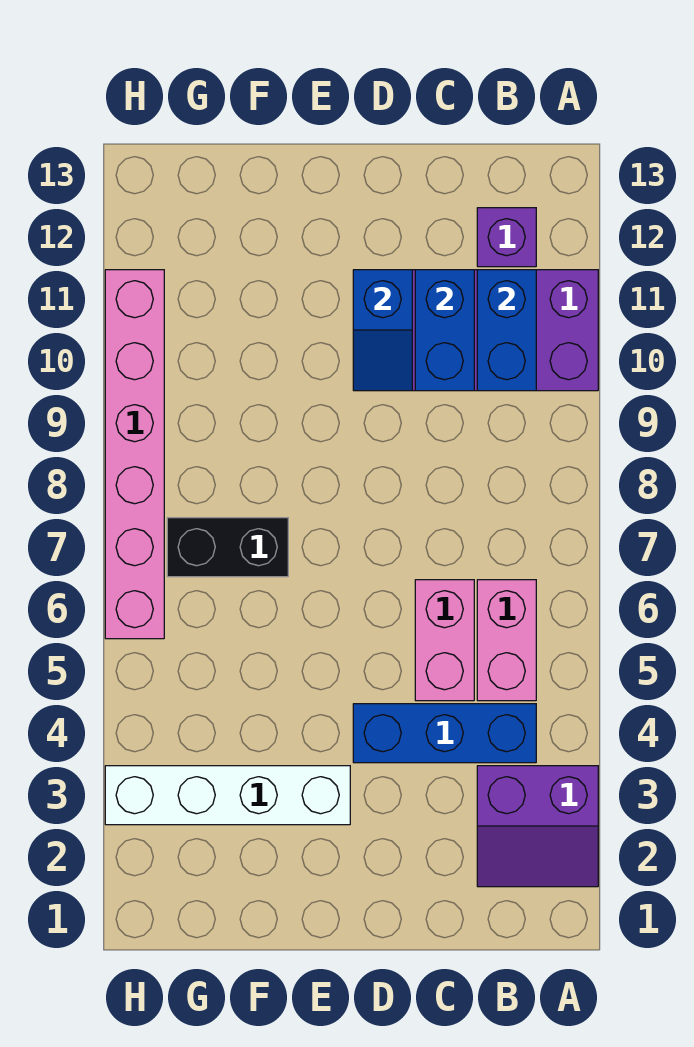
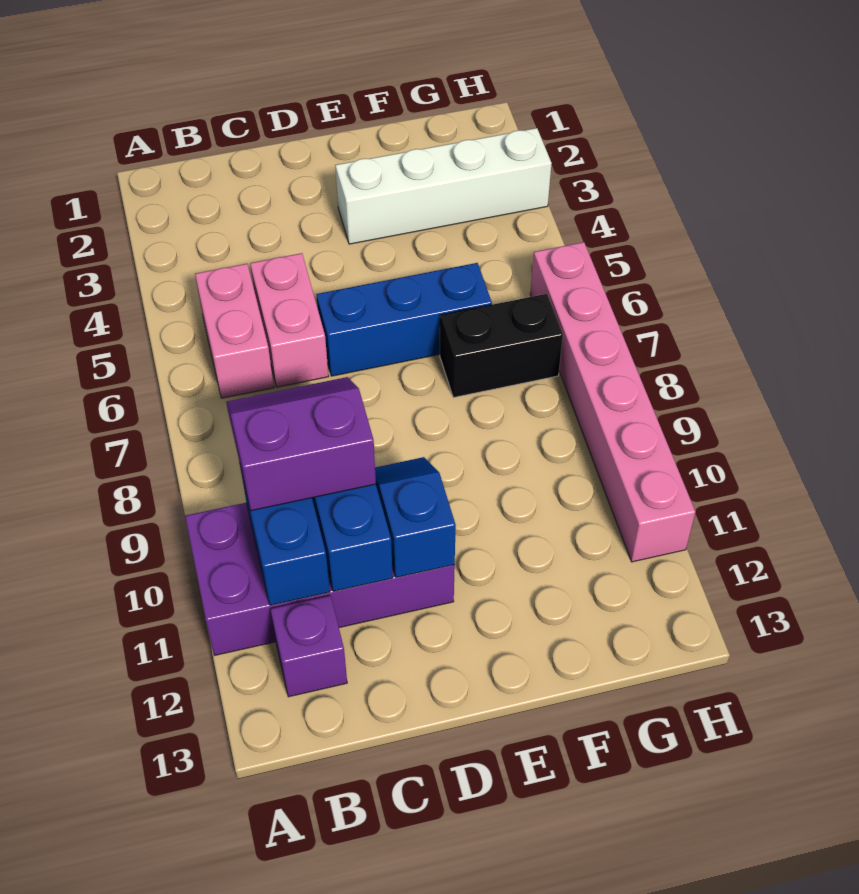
purple slope A2:B3 level 1 top 3 -> purple slope B9:C10 level 3 top 10
blue brick B4:D4 level 1 -> blue brick D6:F6 level 1

